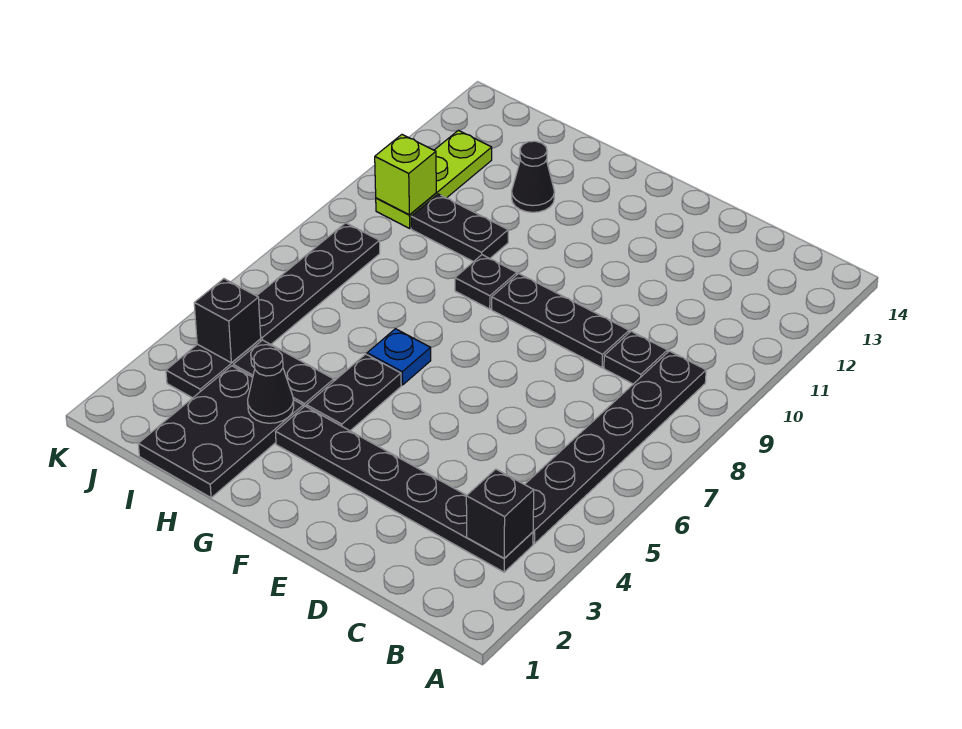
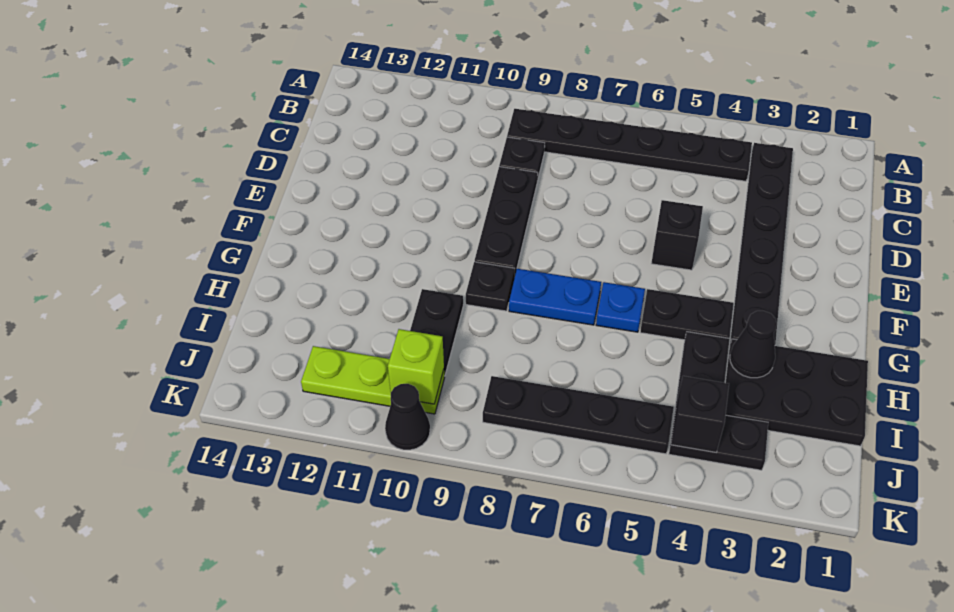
black brick B3 level 2 -> black brick E5 level 1
none -> blue plate G7:G8 level 1
black cone H12 level 1 -> black cone K10 level 1

